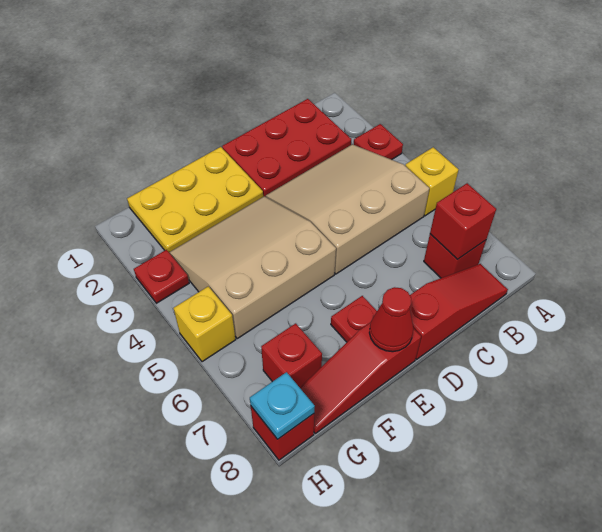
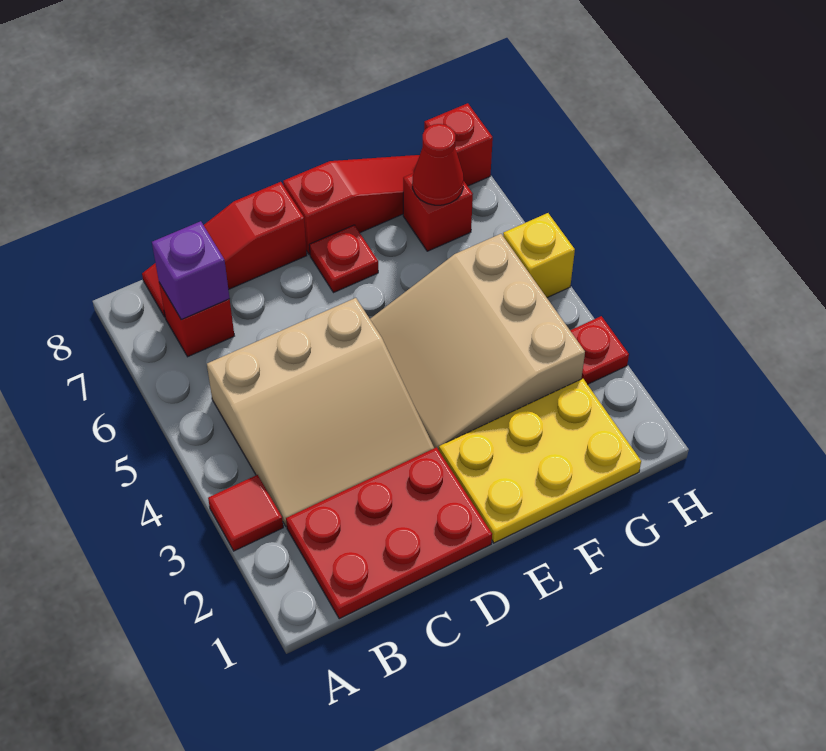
red plate A3 level 1 -> red tile A3 level 1
yellow brick A5 level 1 -> none
red brick B7 level 2 -> purple brick B7 level 2
tan slope E3:G5 level 1 top 5 -> tan slope E3:G5 level 1 top G
red cone E8 level 2 -> red cone G7 level 2
cyan plate H8 level 2 -> none

